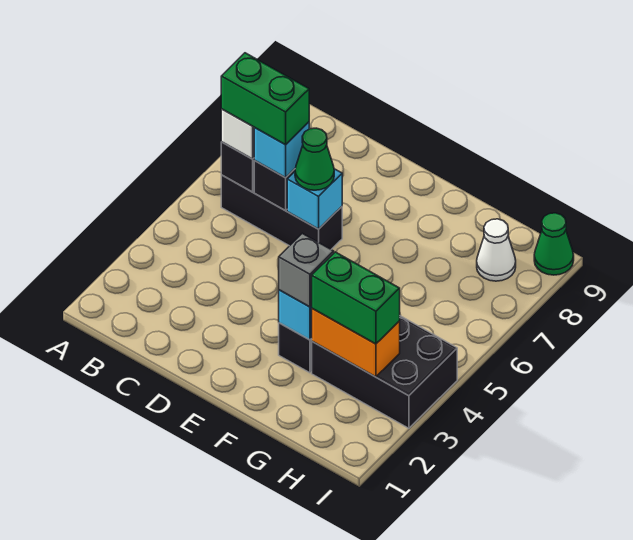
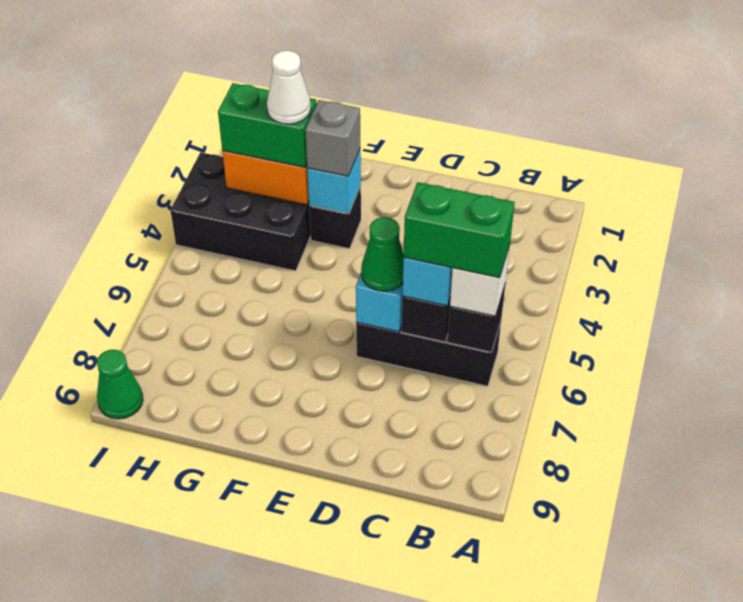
white cone H8 level 1 -> white cone G3 level 4

